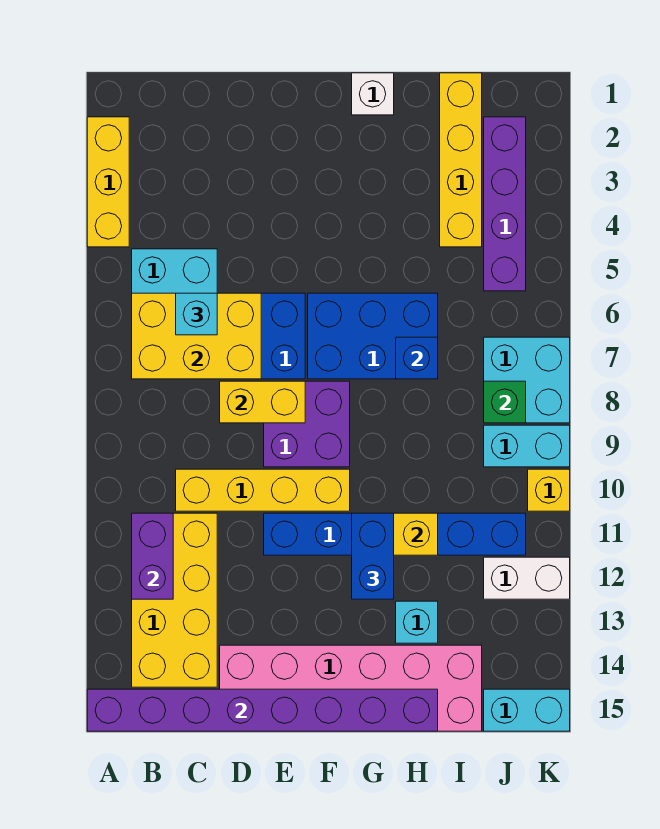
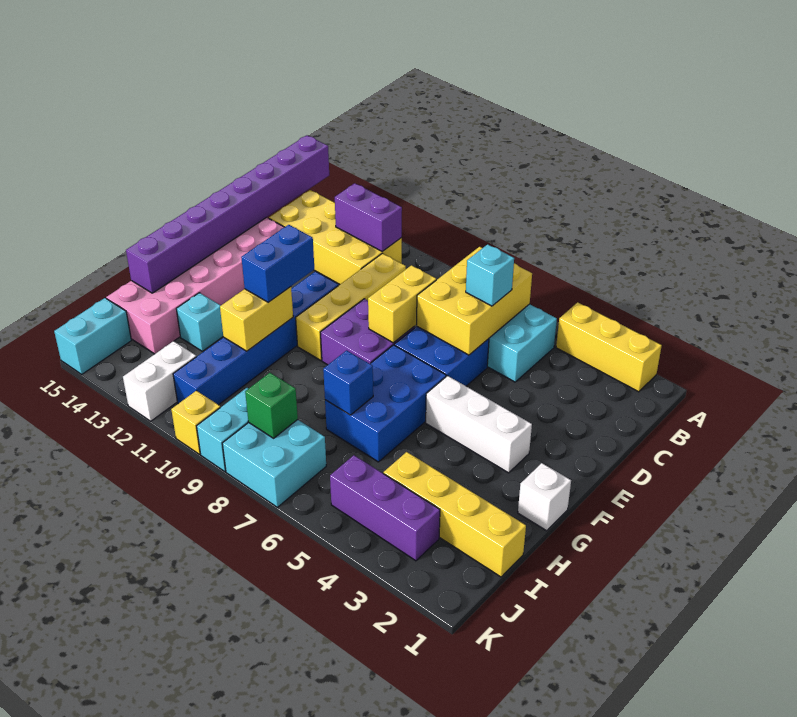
none -> white brick F3:F5 level 1
blue brick G11:G12 level 3 -> blue brick F11:G11 level 3
purple brick J2:J5 level 1 -> purple brick J3:J5 level 1

